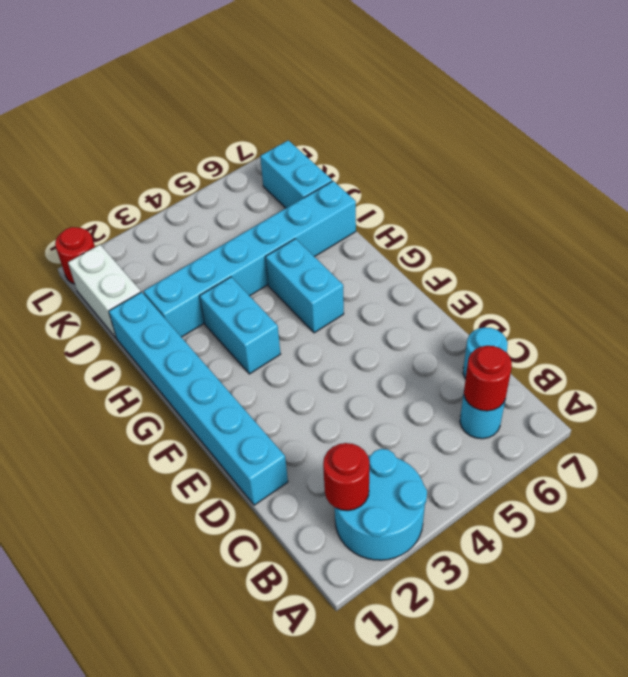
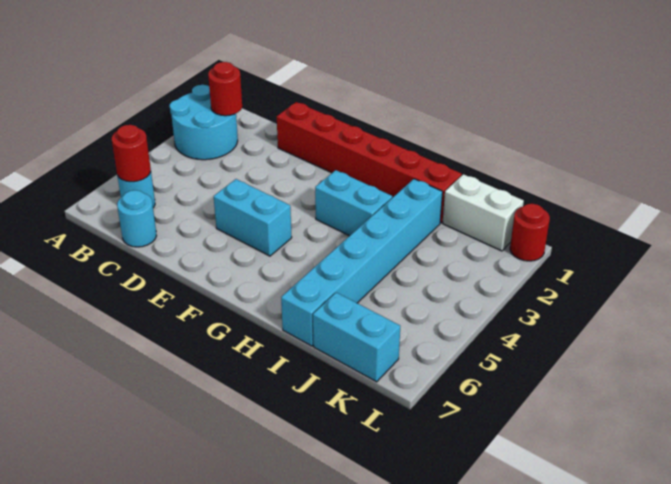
cyan brick D1:I1 level 1 -> red brick D1:I1 level 1
cyan brick G5:H5 level 1 -> cyan brick E5:F5 level 1

